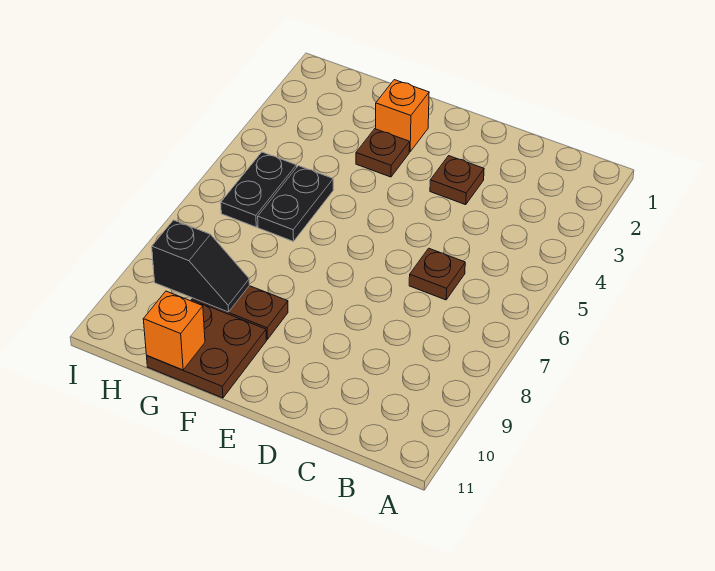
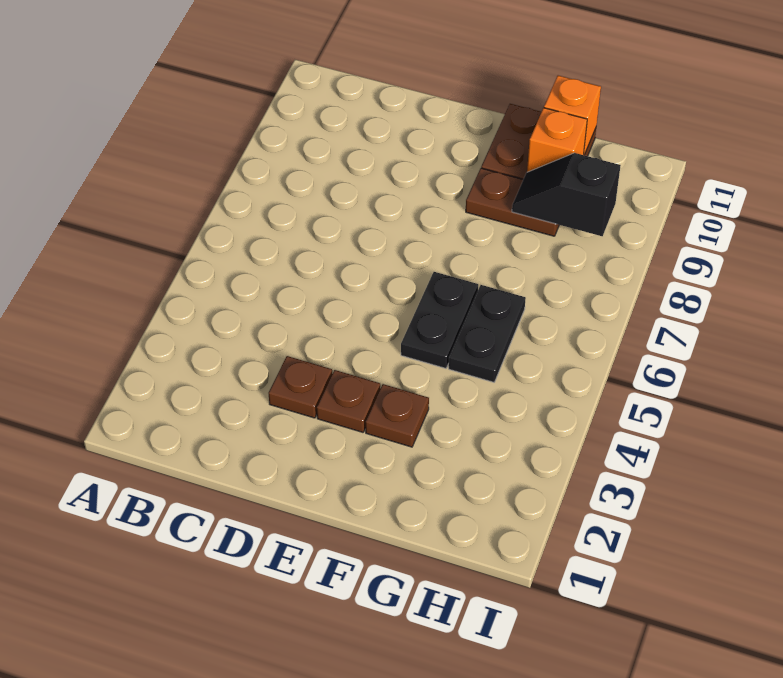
brown plate C6 level 1 -> brown plate E3 level 1
orange brick F2 level 1 -> orange brick G10 level 2
black plate H5:H6 level 1 -> black plate F5:F6 level 1

